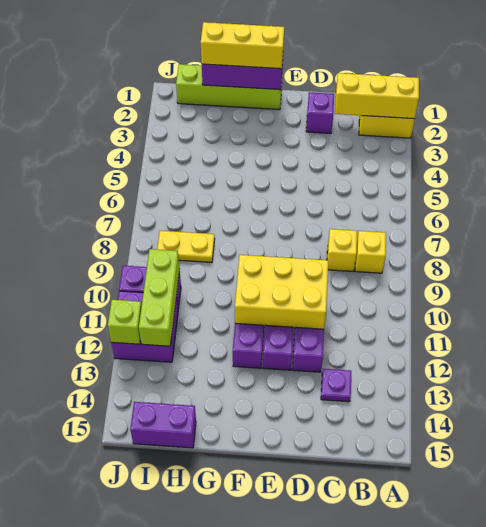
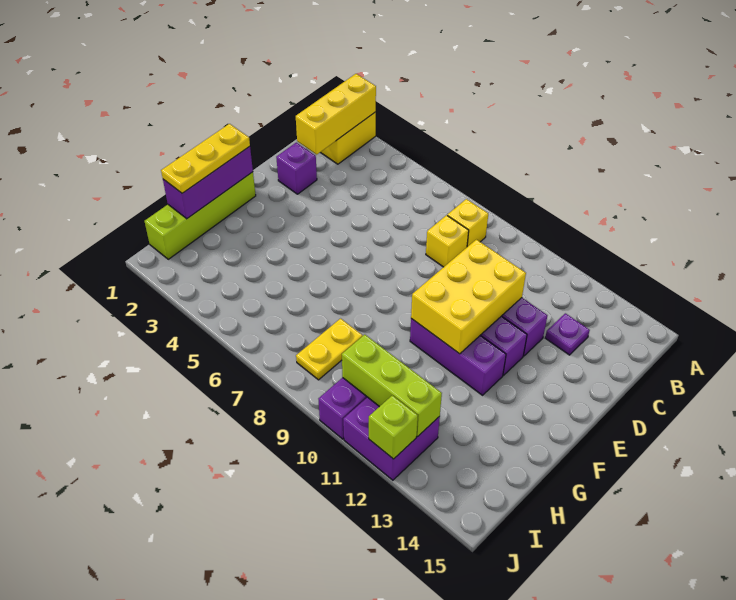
yellow brick F1:H1 level 3 -> yellow plate F1:H1 level 3
purple brick H15:I15 level 1 -> none

